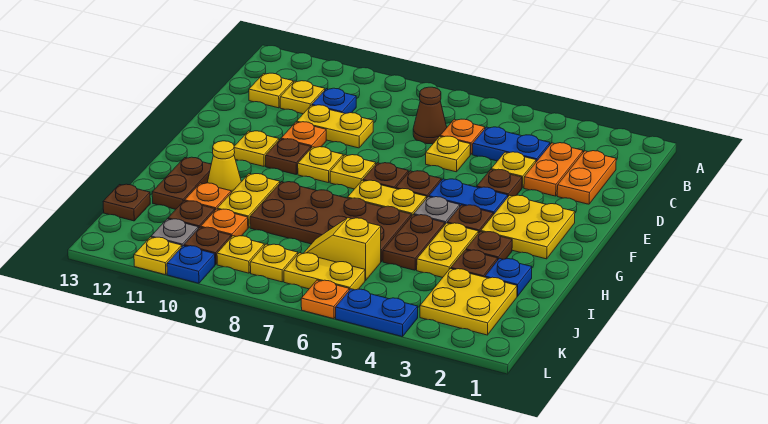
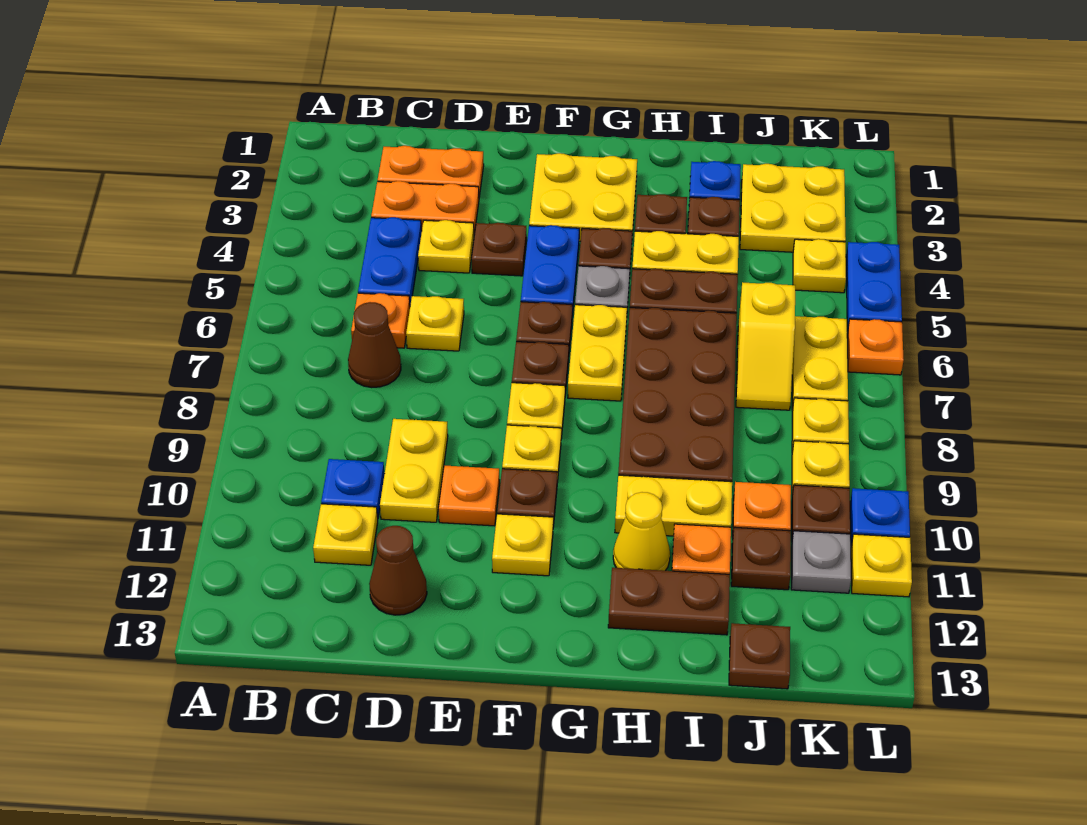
yellow plate C12 level 1 -> yellow plate K4 level 1
none -> brown cone D12 level 1

